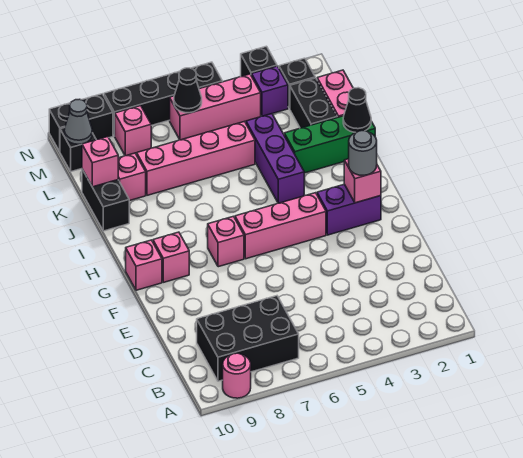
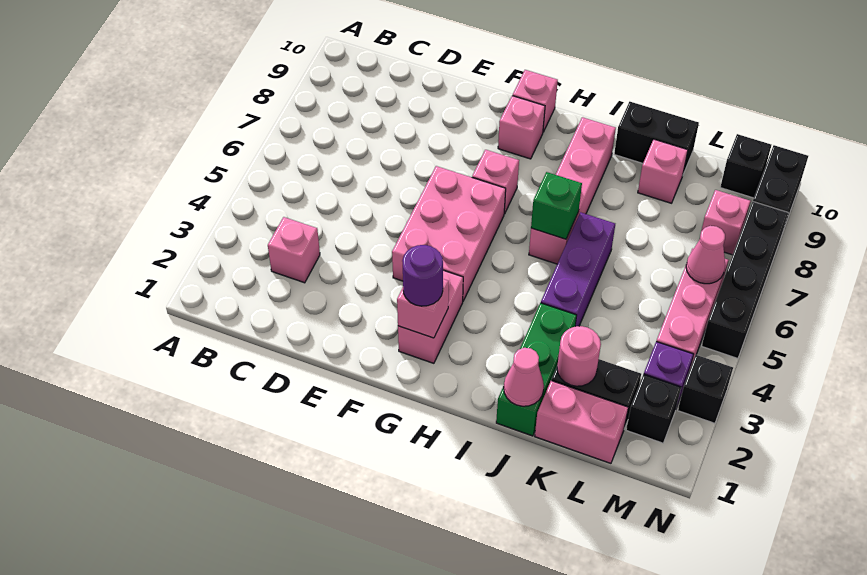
pink round brick A9 level 1 -> pink round brick K2 level 2
black brick B7:C9 level 1 -> none
purple brick G2:G3 level 1 -> pink brick G2:G3 level 1
grey round brick G2 level 3 -> purple round brick G2 level 3
pink brick G4:G6 level 1 -> pink brick F4:G6 level 1
purple brick I4:K4 level 1 -> purple brick J4:J6 level 1
none -> green brick I6 level 2
black cone J1 level 2 -> pink cone J1 level 2
pink brick K5:K8 level 1 -> pink brick I6:I9 level 1
pink brick K10 level 2 -> pink brick C3 level 1
black cone M6 level 2 -> pink cone M6 level 2
grey cone M10 level 2 -> none

